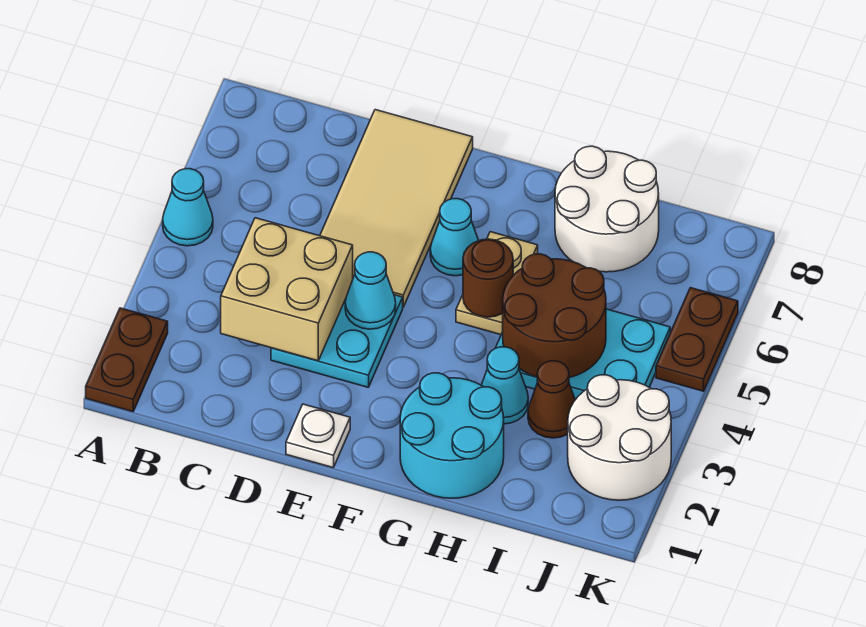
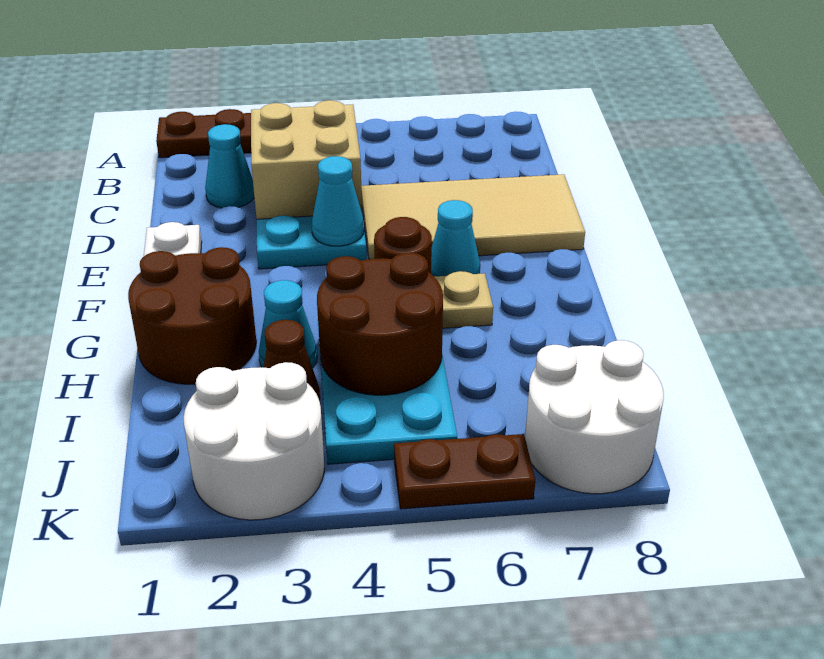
cyan cone A5 level 1 -> cyan cone C2 level 1
cyan round brick G1:H2 level 1 -> brown round brick G1:H2 level 1
white round brick H7:I8 level 1 -> white round brick J7:K8 level 1

